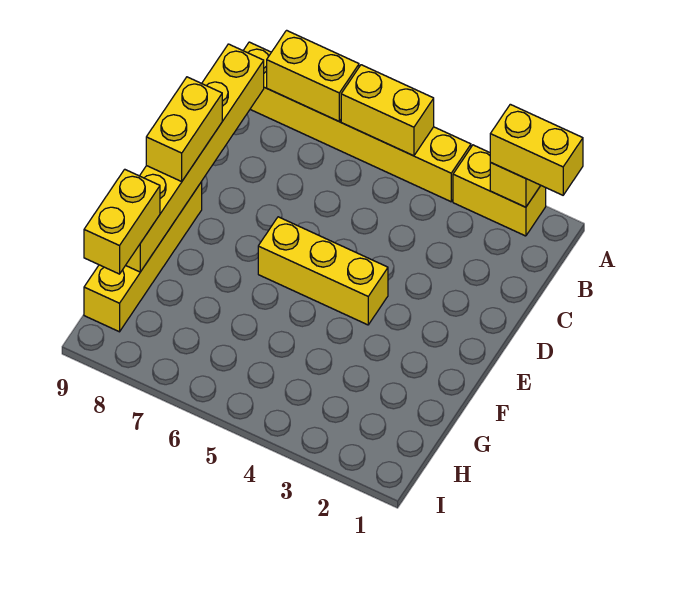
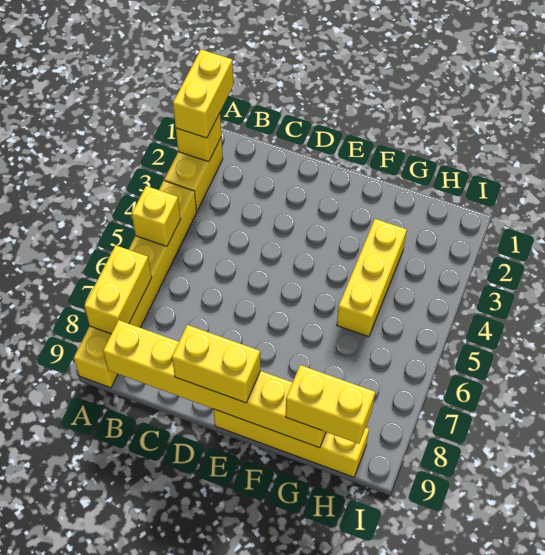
yellow brick A5:A6 level 2 -> yellow brick A5 level 2
yellow brick E4:E6 level 1 -> yellow brick G3:G5 level 1

